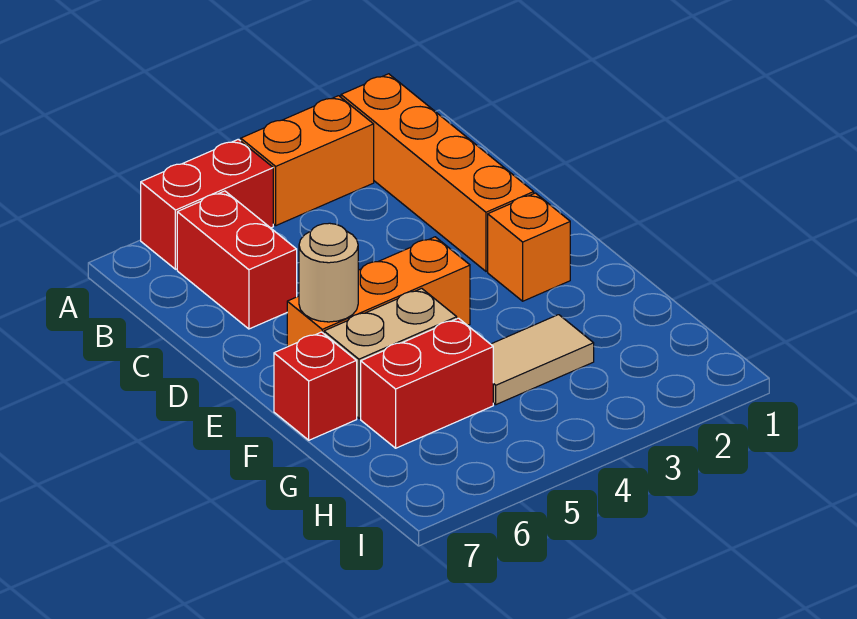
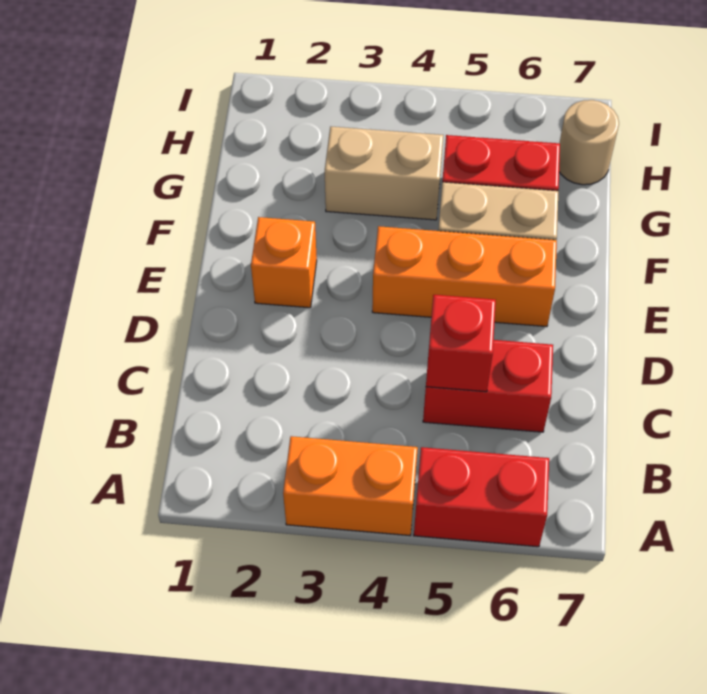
orange brick A2:D2 level 1 -> none
red brick B6:C6 level 1 -> red brick C5:C6 level 1
tan round brick E6 level 2 -> tan round brick H7 level 1
red brick F7 level 1 -> red brick C5 level 2
tan tile G3:G4 level 1 -> tan brick G3:G4 level 1

